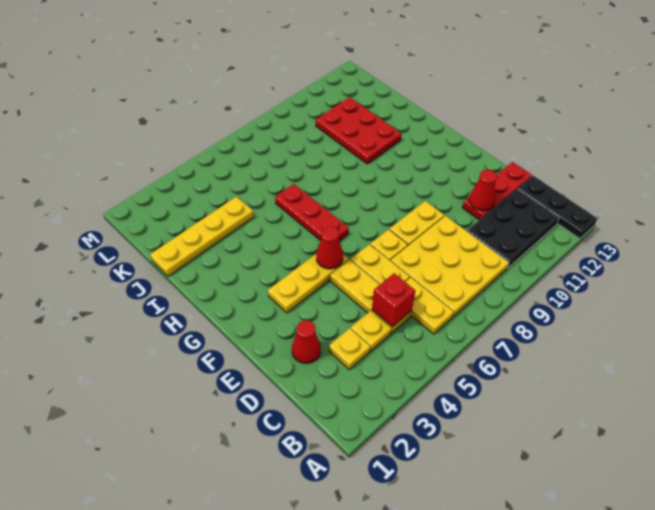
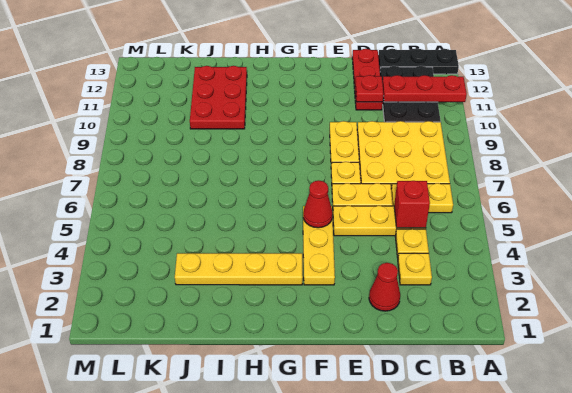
red cone D11 level 2 -> red plate D11 level 2
red plate G6:I6 level 1 -> red plate A11:C11 level 2
red plate I10:K11 level 1 -> red plate I10:J12 level 1
yellow plate J1:J4 level 1 -> yellow plate G3:J3 level 1

